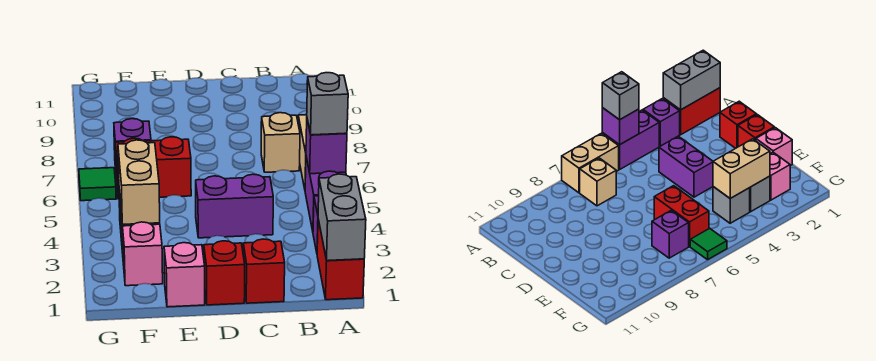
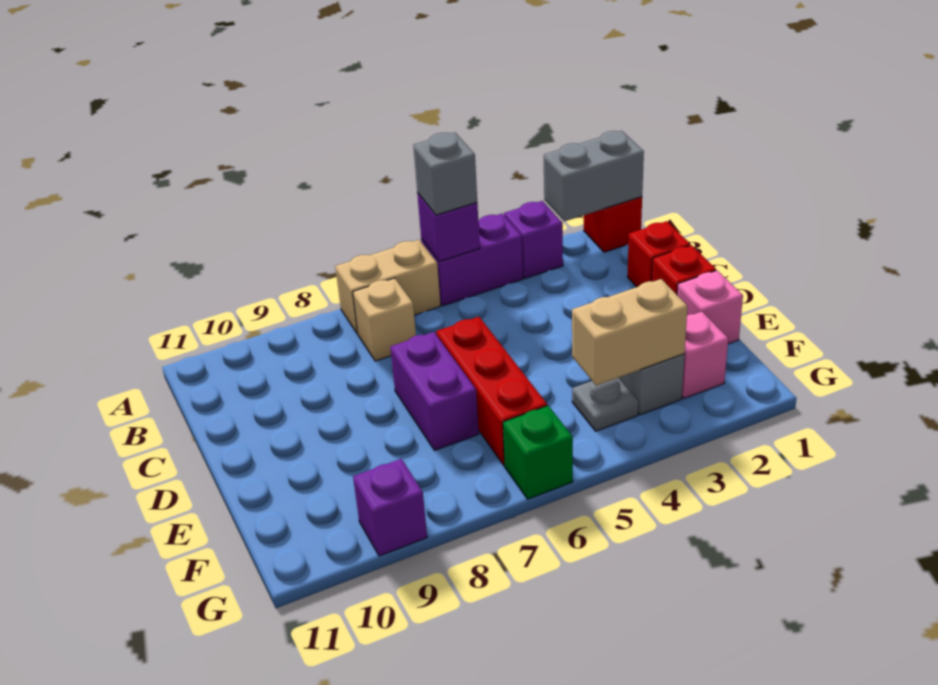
red brick A1:A2 level 1 -> red brick A1 level 1
purple brick C4:D4 level 1 -> purple brick D7:E7 level 1
red brick E6:F6 level 1 -> red brick D6:F6 level 1
grey brick F4 level 1 -> grey plate F4 level 1
purple brick F7 level 1 -> purple brick G9 level 1
green tile G6 level 1 -> green brick G6 level 1

